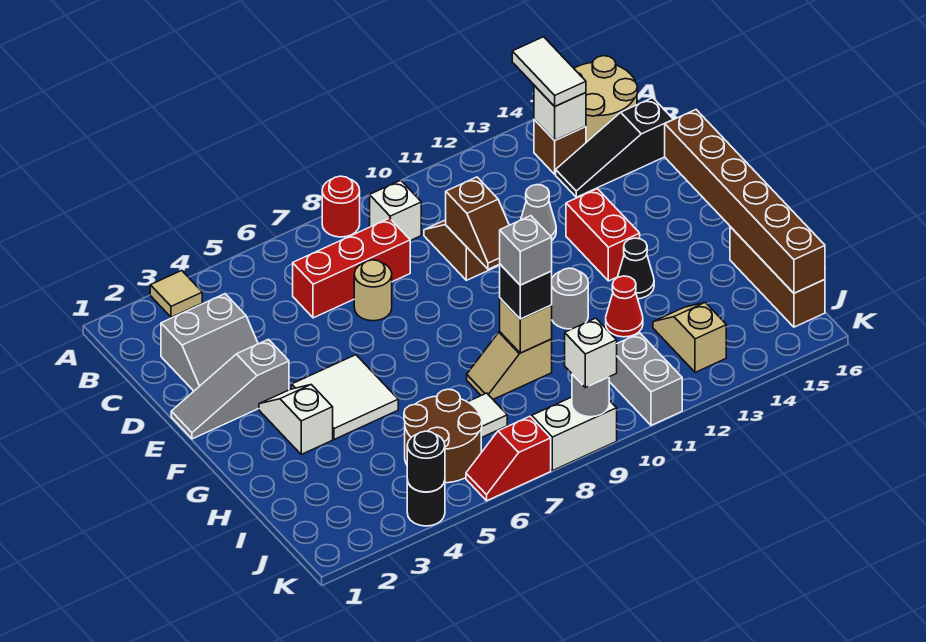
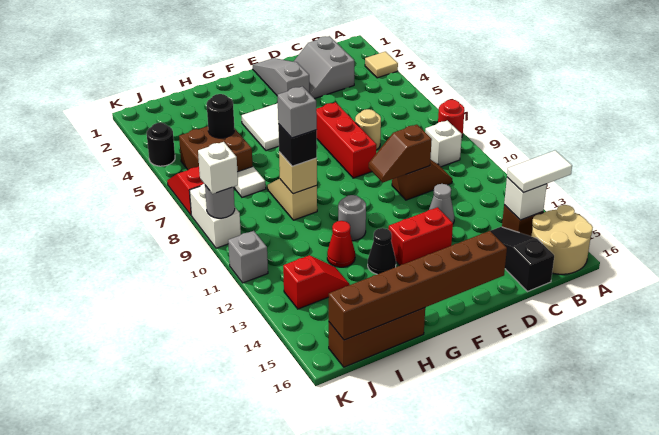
red brick C6:C8 level 1 -> red brick E6:E8 level 1
white slope F3:G3 level 1 top G -> none
brown round brick I5:J6 level 1 -> brown brick I5:J6 level 1
tan slope I13:J13 level 1 top J -> red slope I13:J13 level 1 top J
grey brick J11:K11 level 1 -> grey brick K11 level 1
black round brick K4 level 2 -> black round brick I5 level 2

